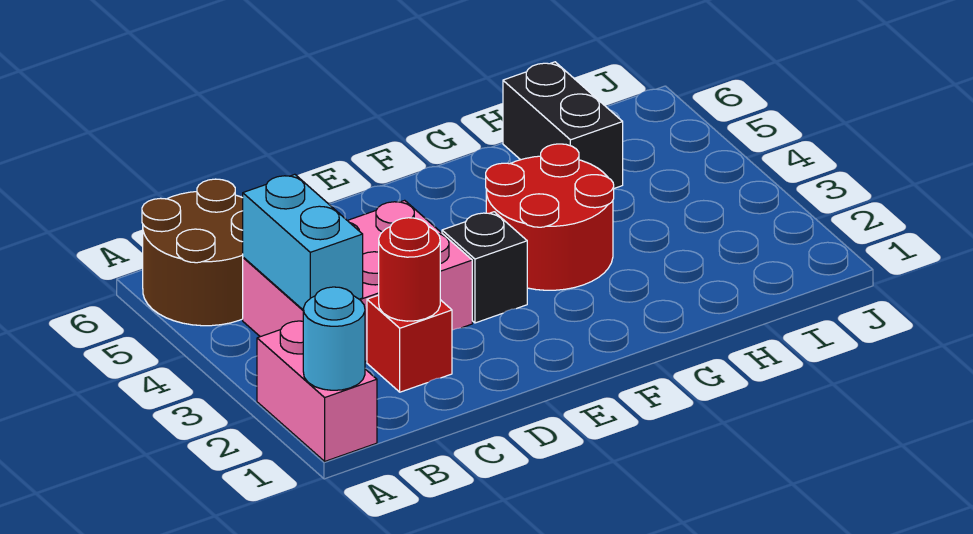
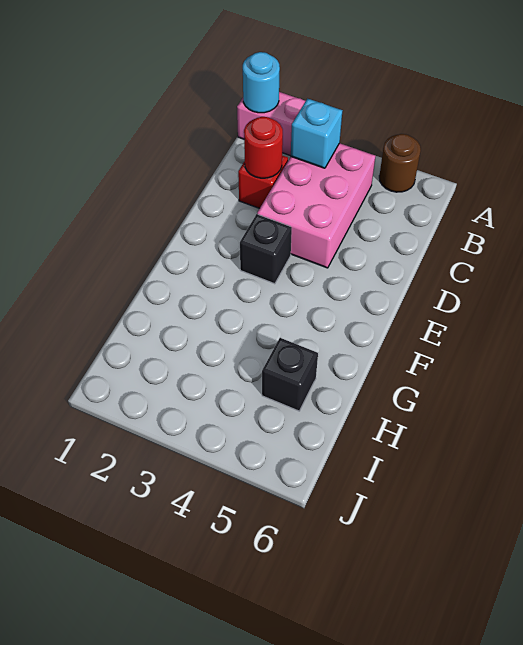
brown round brick A5:B6 level 1 -> brown round brick A5 level 1
cyan brick B3:B4 level 2 -> cyan brick B3 level 2
red round brick F3:G4 level 1 -> none
black brick H5:H6 level 1 -> black brick H5 level 1

